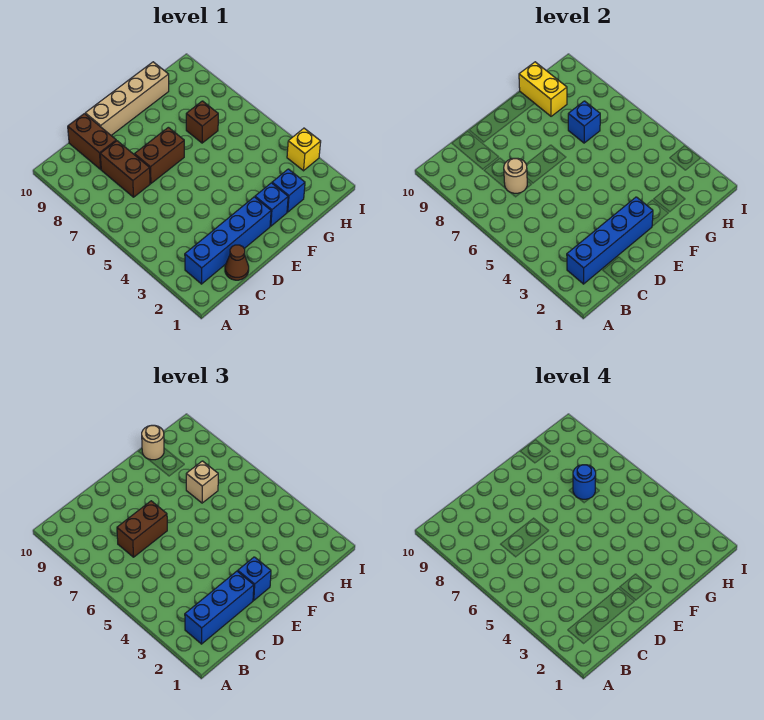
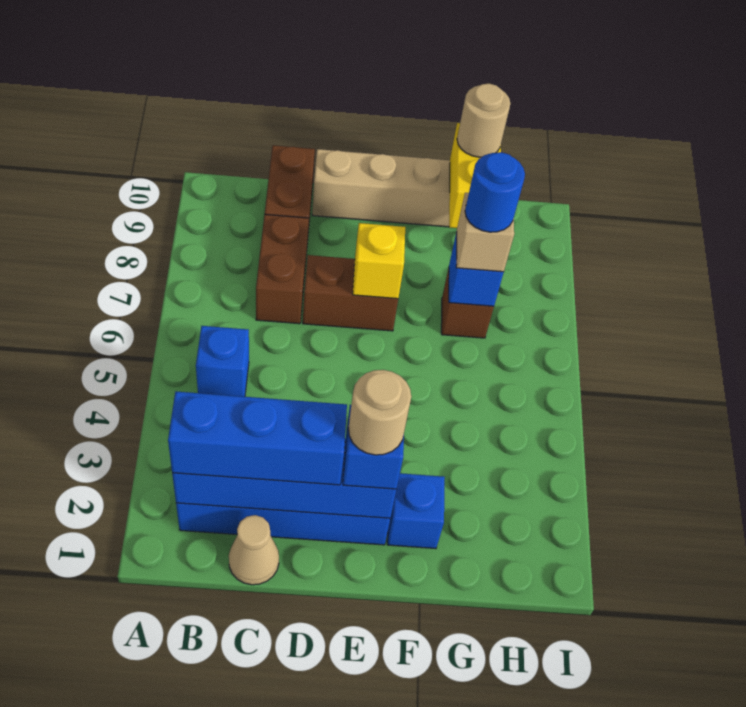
brown cone C1 level 1 -> tan cone C1 level 1
tan round brick C7 level 2 -> tan round brick E2 level 4
brown brick C7:D7 level 3 -> none
blue brick G2 level 1 -> blue brick B5 level 1
yellow brick I3 level 1 -> yellow brick E7 level 2

